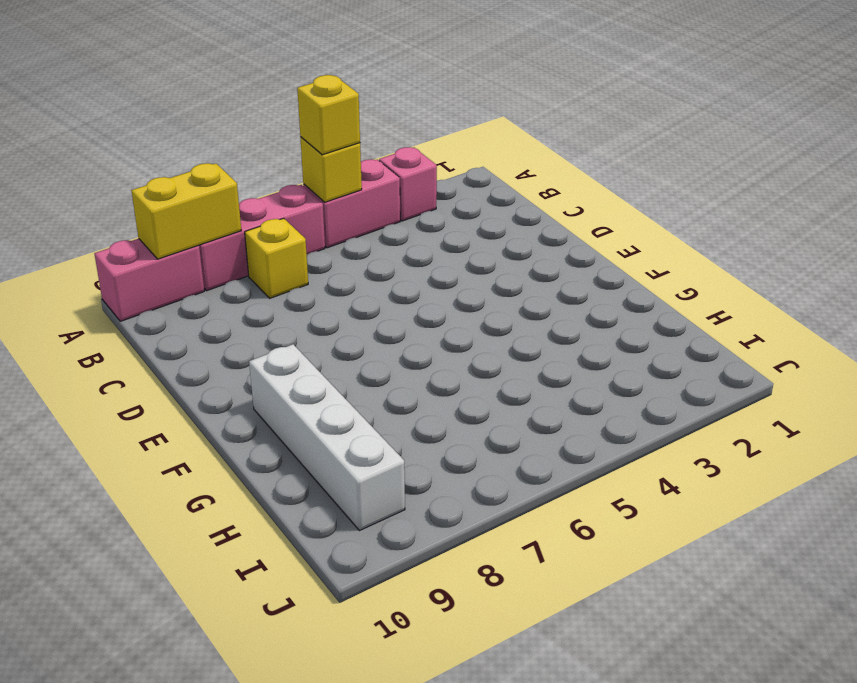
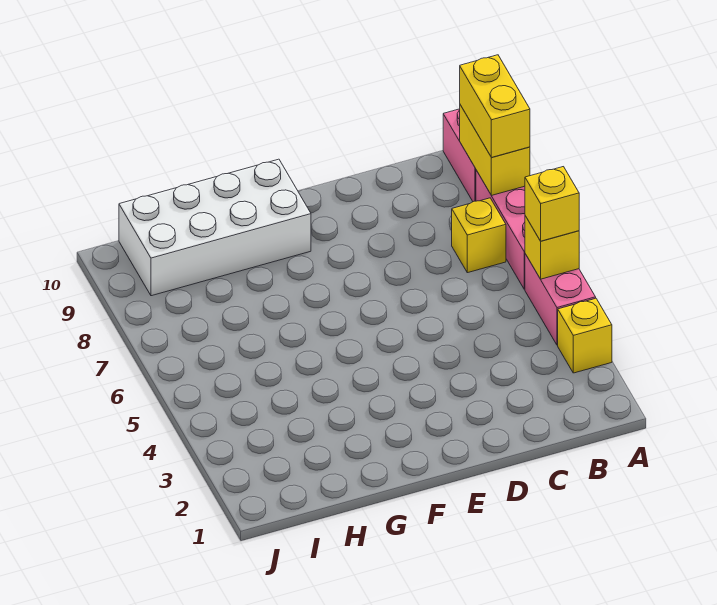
pink brick A3 level 1 -> yellow brick A3 level 1
none -> yellow brick A8:A9 level 3
white brick F9:I9 level 1 -> white brick F9:I10 level 1

